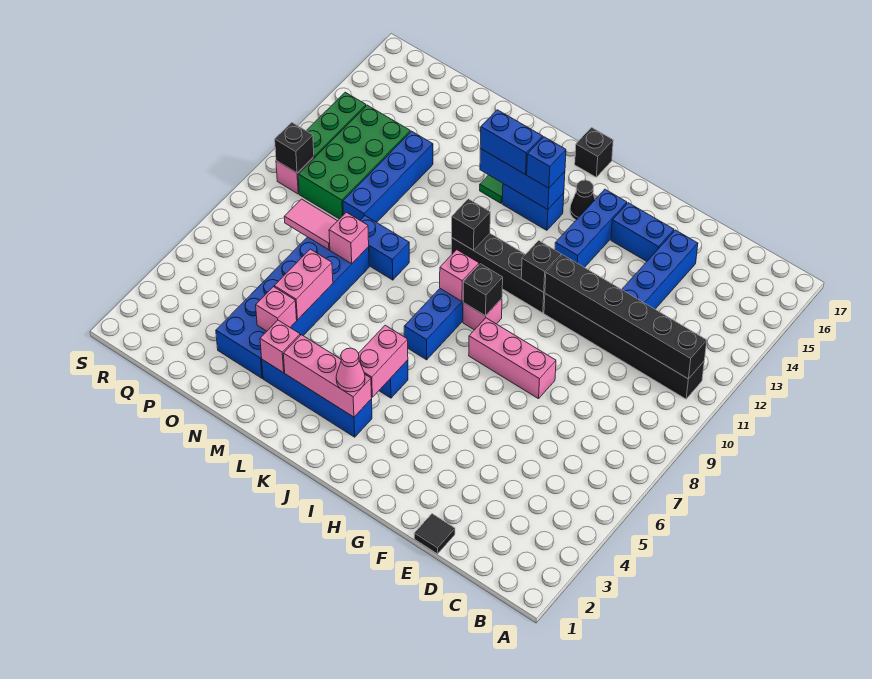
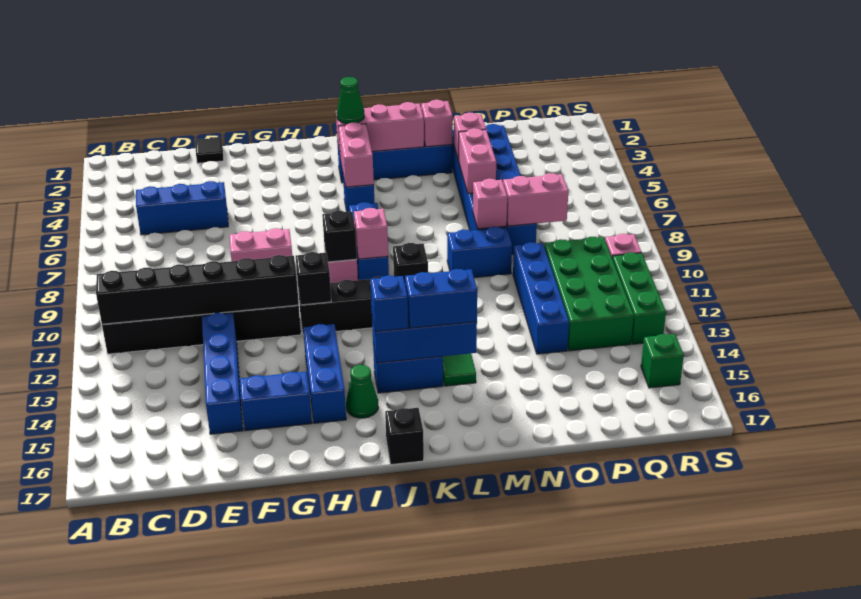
none -> blue brick C5:E5 level 1
pink brick F8:H8 level 1 -> pink brick F8:G8 level 1
black cone I15 level 1 -> green cone I15 level 1
pink cone J3 level 3 -> green cone J3 level 3
pink tile O8:P8 level 2 -> pink brick O8:P8 level 2
black brick R10 level 2 -> none
none -> green brick R15 level 1

